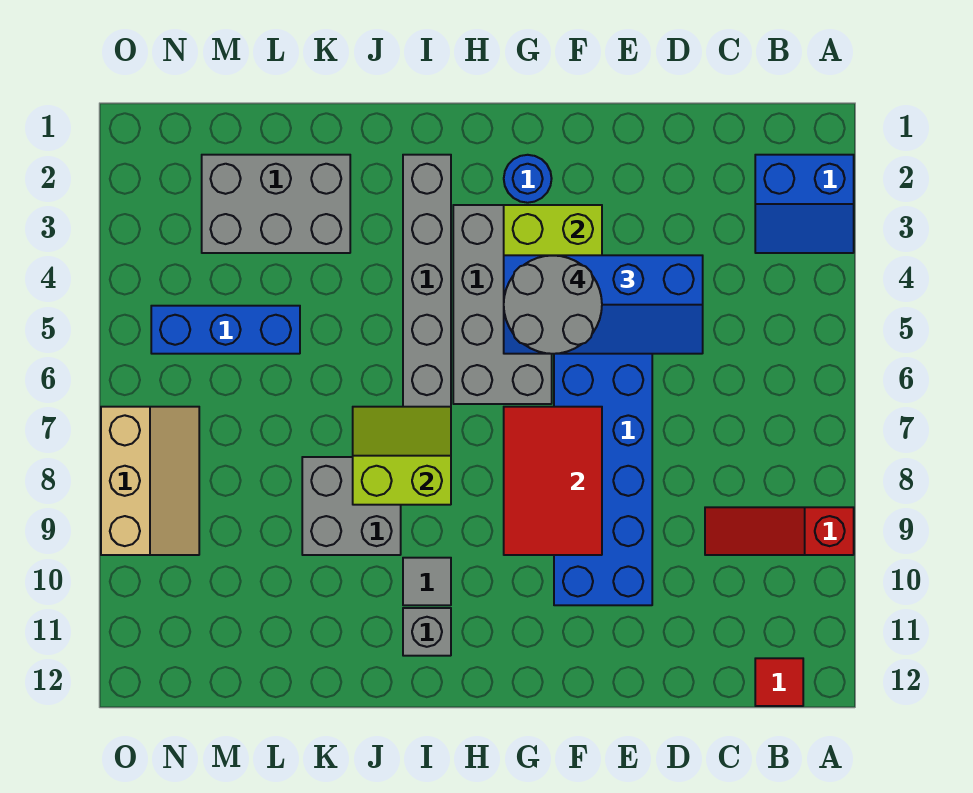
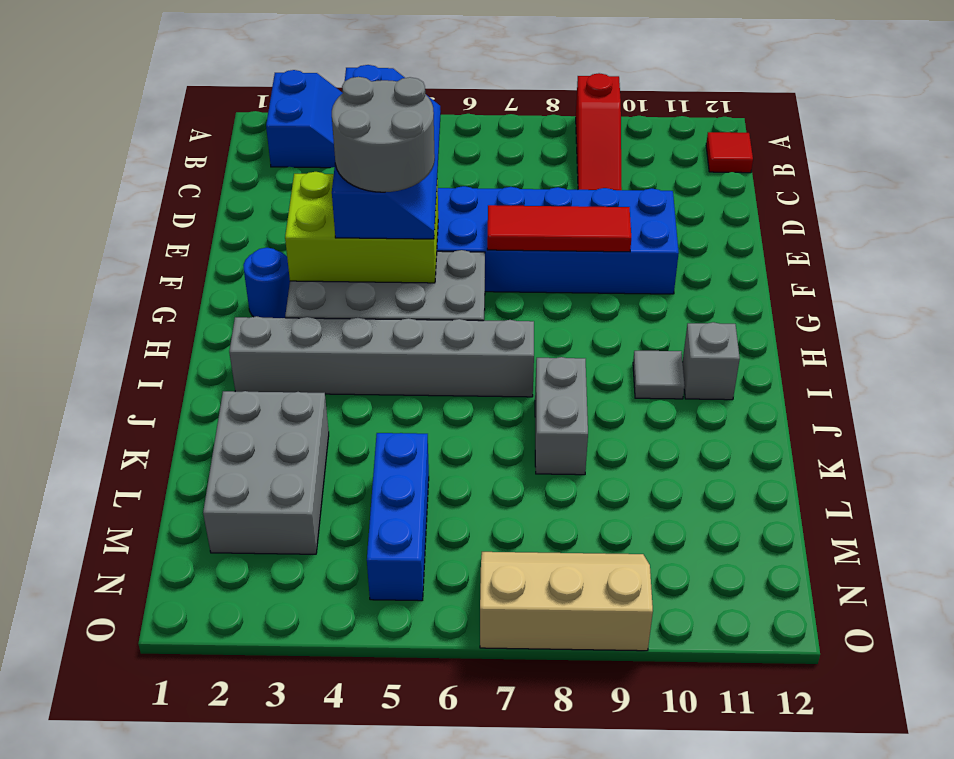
red tile F7:G9 level 2 -> red tile F7:F9 level 2
lime slope I7:J8 level 2 top 8 -> none
grey brick J8:K9 level 1 -> grey brick J8:K8 level 1

